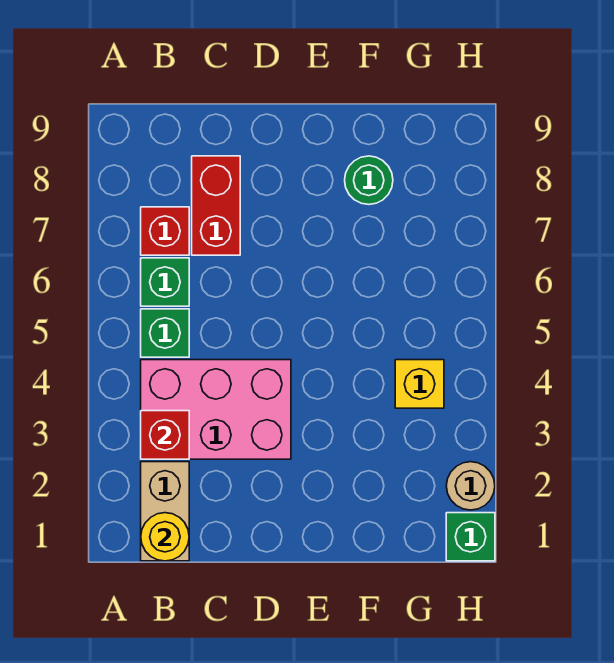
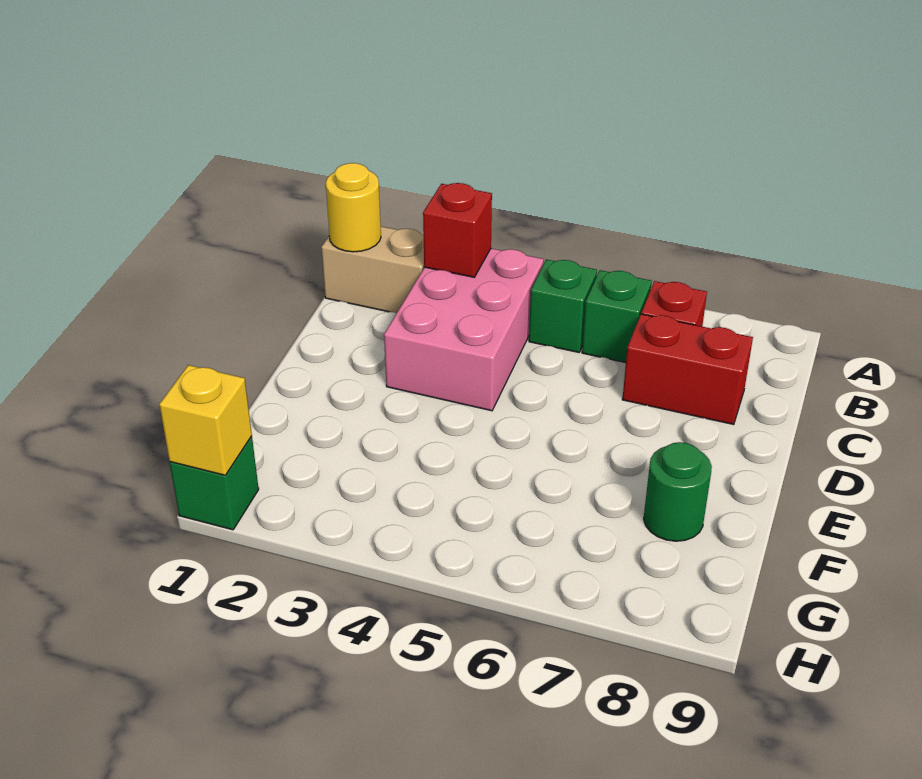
yellow brick G4 level 1 -> yellow brick H1 level 2
tan round brick H2 level 1 -> none

